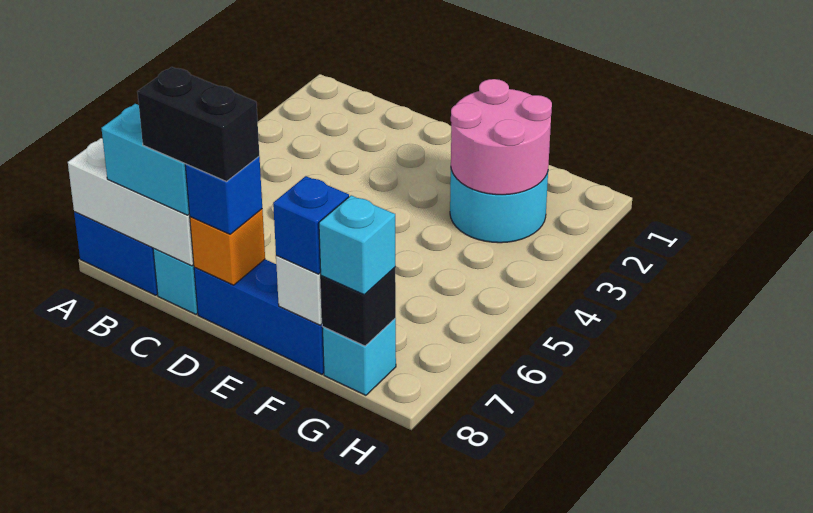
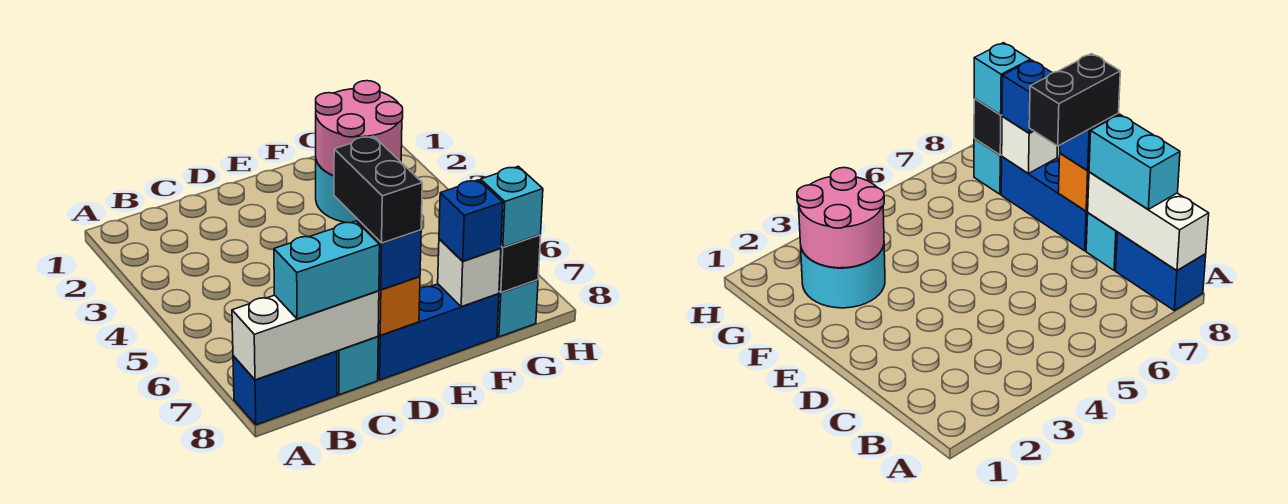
black brick C8:D8 level 4 -> black brick D7:D8 level 4

